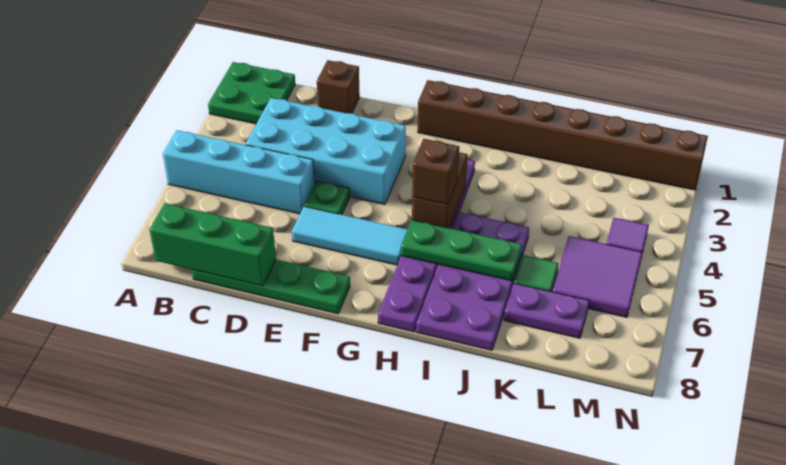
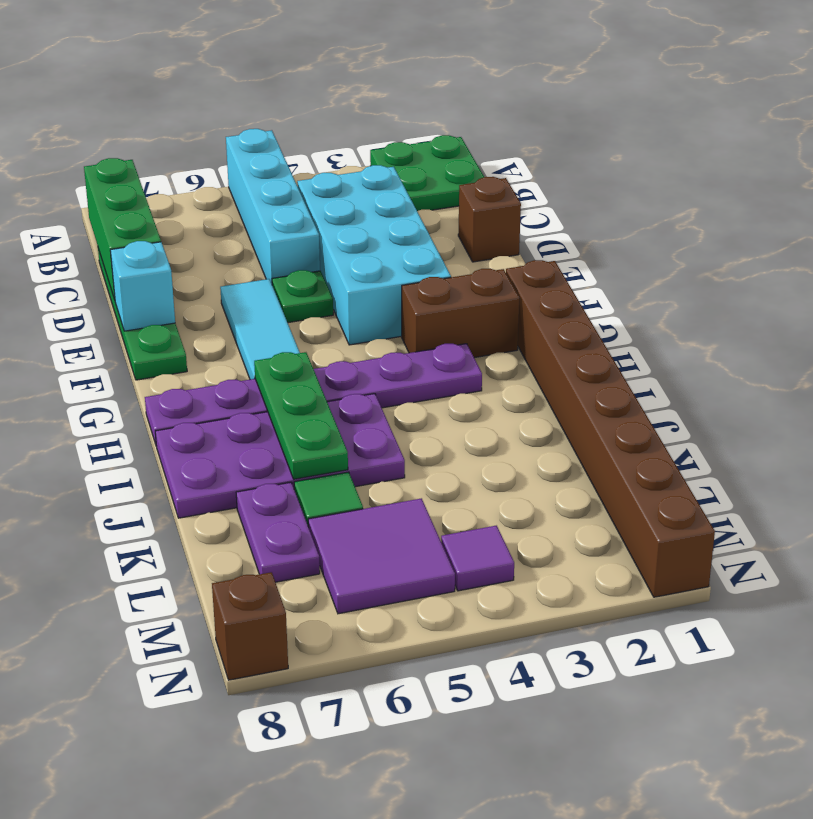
none -> cyan brick E8 level 2
brown brick H4:H5 level 2 -> brown brick G2:G3 level 1
brown brick H5 level 3 -> brown brick N8 level 1

